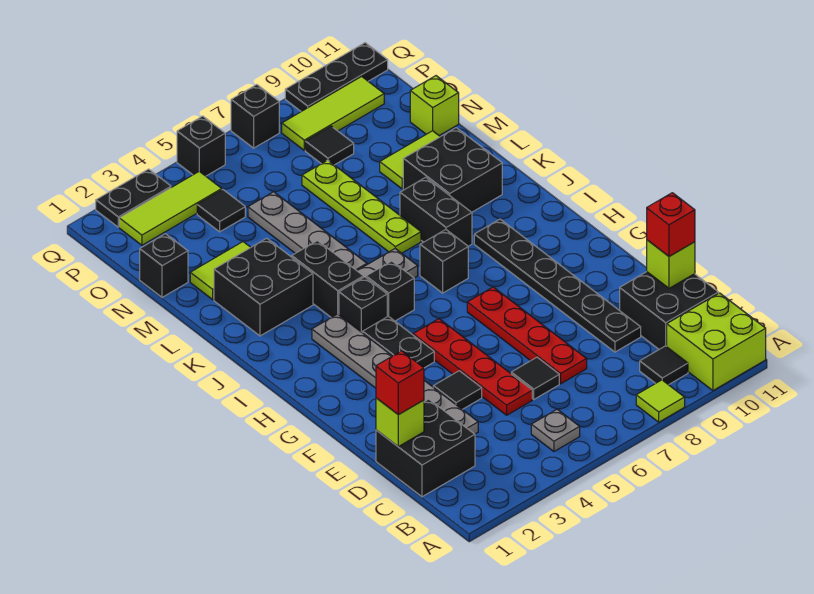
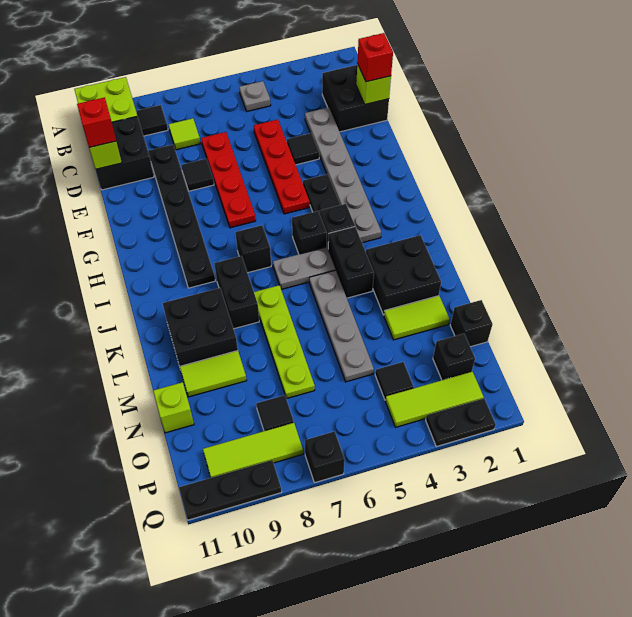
lime tile A8 level 1 -> lime tile C8 level 1
black tile D6 level 1 -> black tile E8 level 1
black brick Q5 level 1 -> black brick O2 level 1

